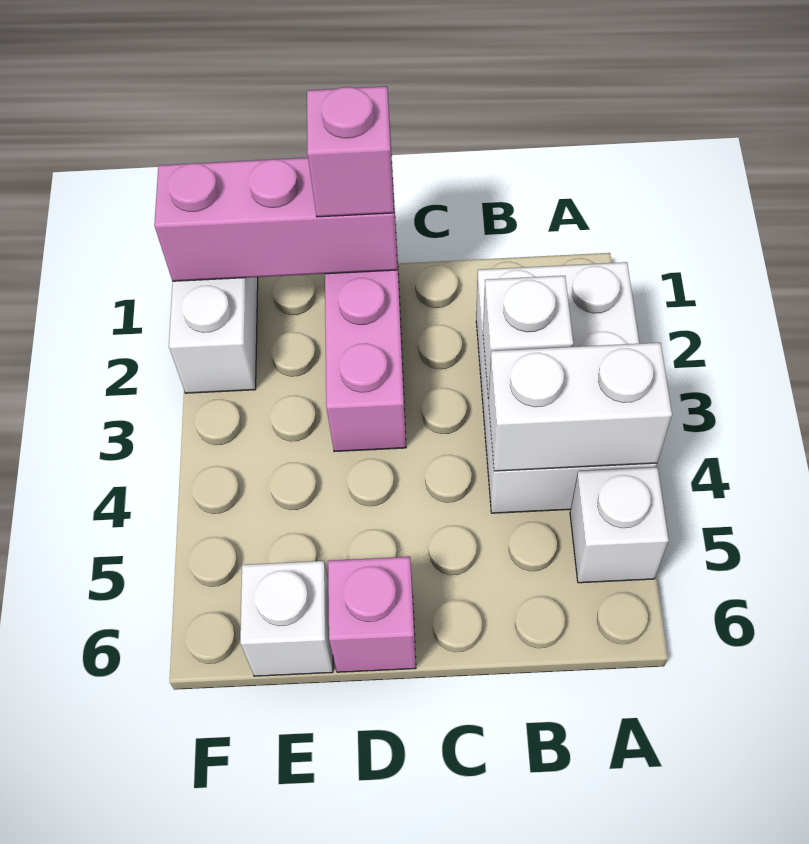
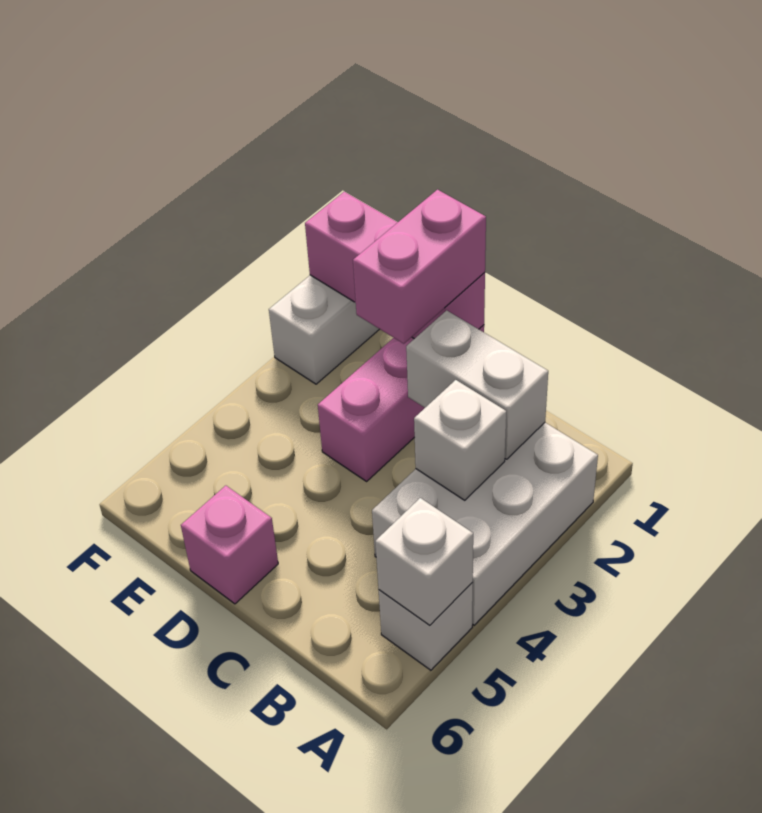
white brick A4:B4 level 2 -> white brick B2:C2 level 2
pink brick D1 level 3 -> pink brick D1:D2 level 3
white brick E6 level 1 -> white brick A5 level 2

